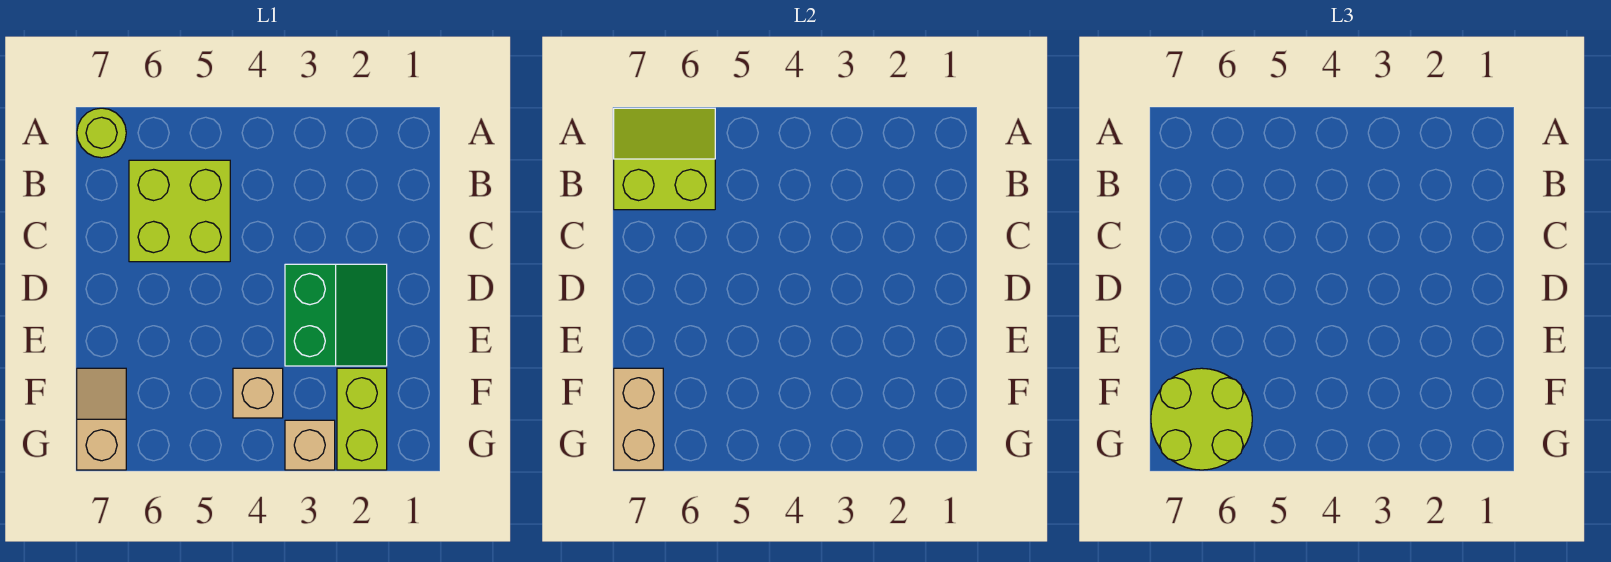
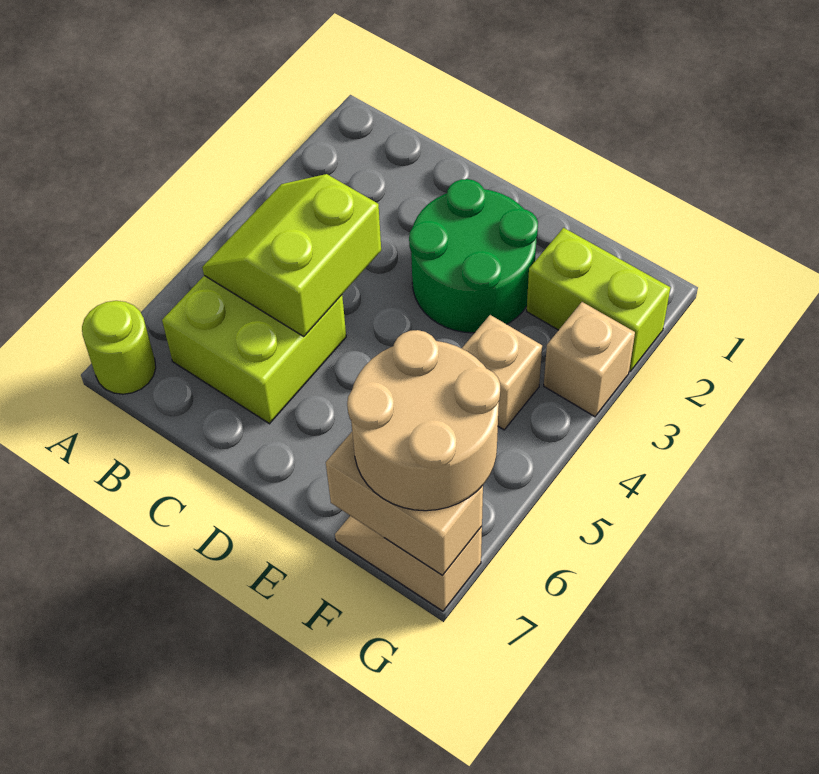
lime slope A6:B7 level 2 top B -> lime slope B4:C5 level 2 top C
green slope D2:E3 level 1 top 3 -> green round brick D2:E3 level 1
lime round brick F6:G7 level 3 -> tan round brick F6:G7 level 3

